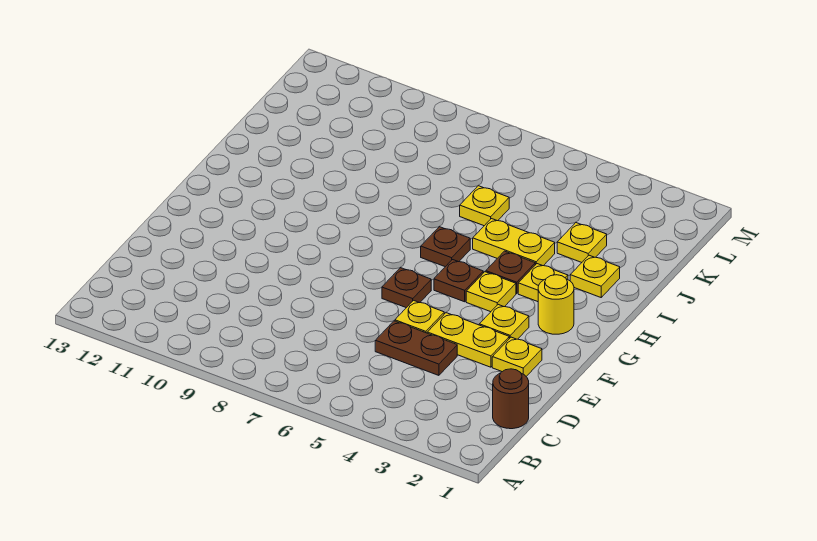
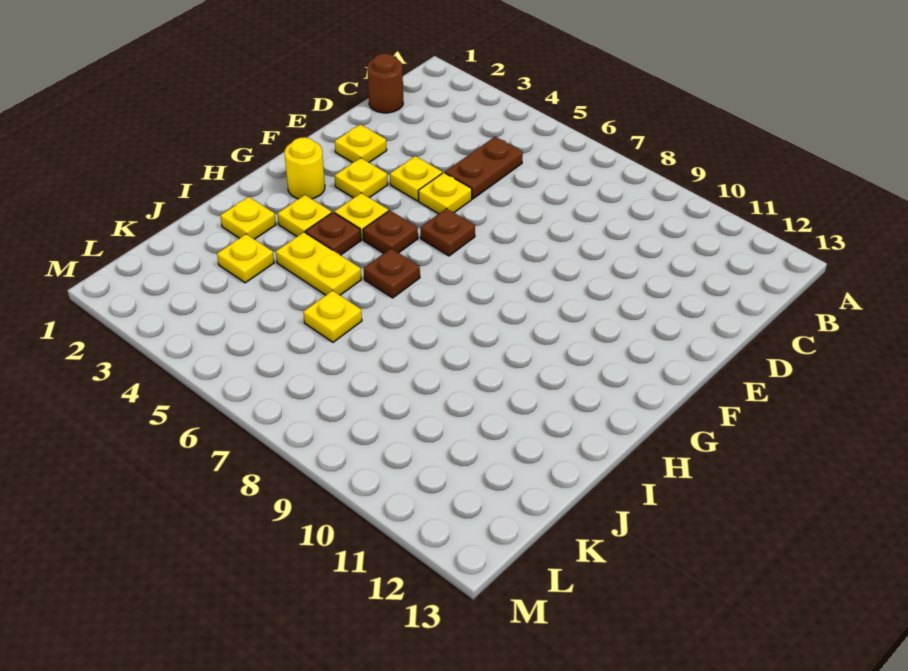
brown plate D4:D5 level 1 -> brown plate C5:D5 level 1
yellow plate E3:E4 level 1 -> yellow plate E4 level 1

